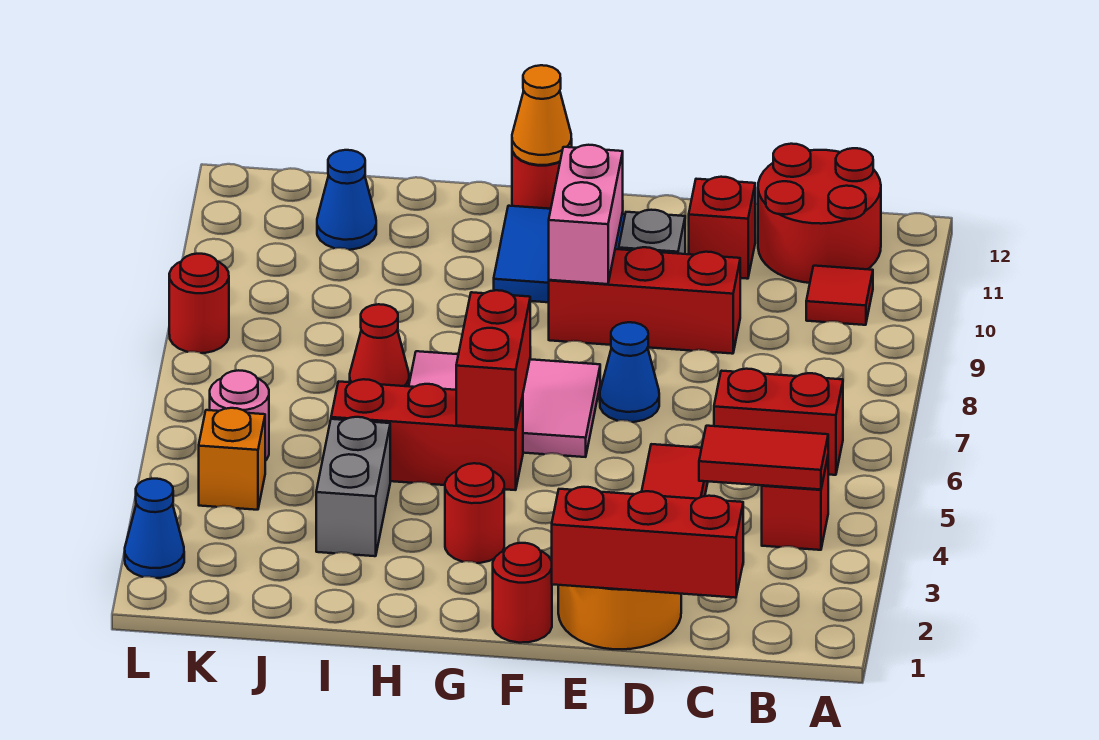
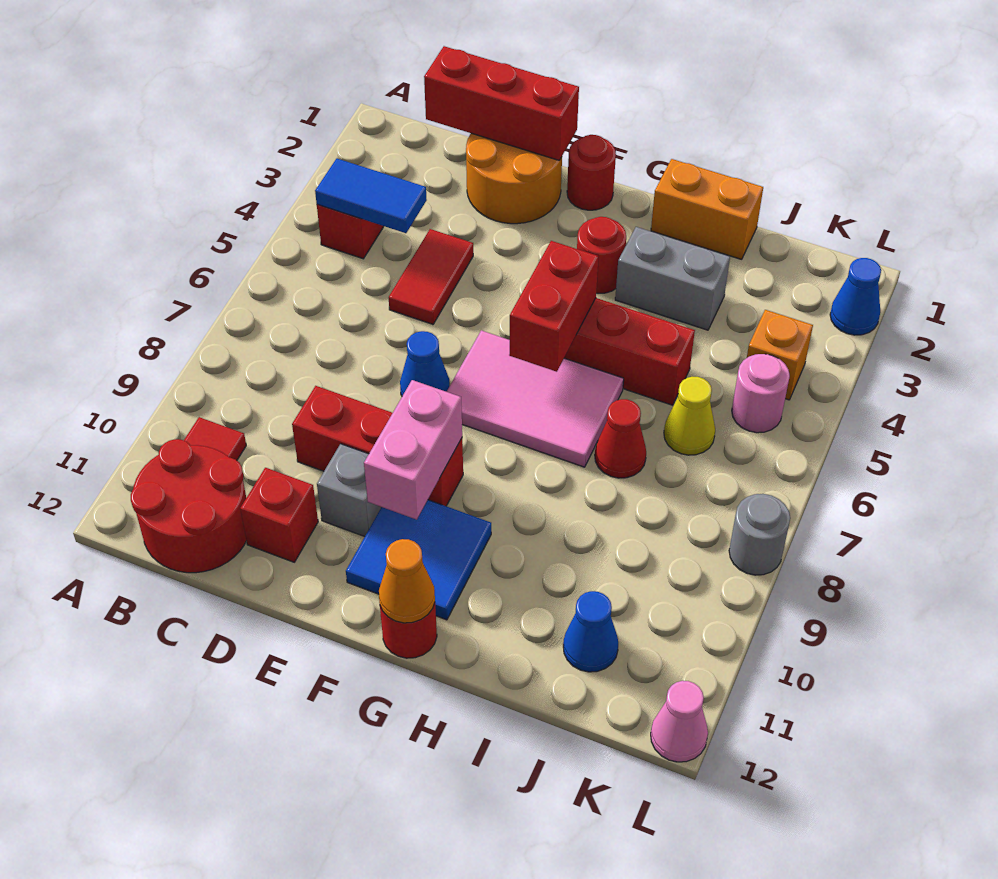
red tile B4:C4 level 2 -> blue tile B4:C4 level 2
red brick B6:C6 level 1 -> none
none -> orange brick H1:I1 level 1
grey brick I3:I4 level 1 -> grey brick H3:I3 level 1
none -> yellow cone J6 level 1
red round brick L8 level 1 -> grey round brick L8 level 1
none -> pink cone L12 level 1

